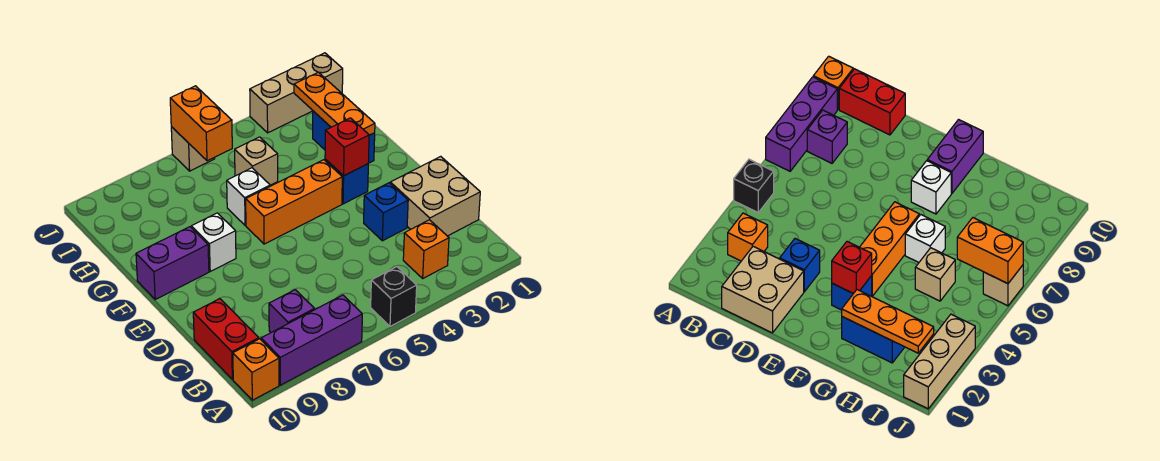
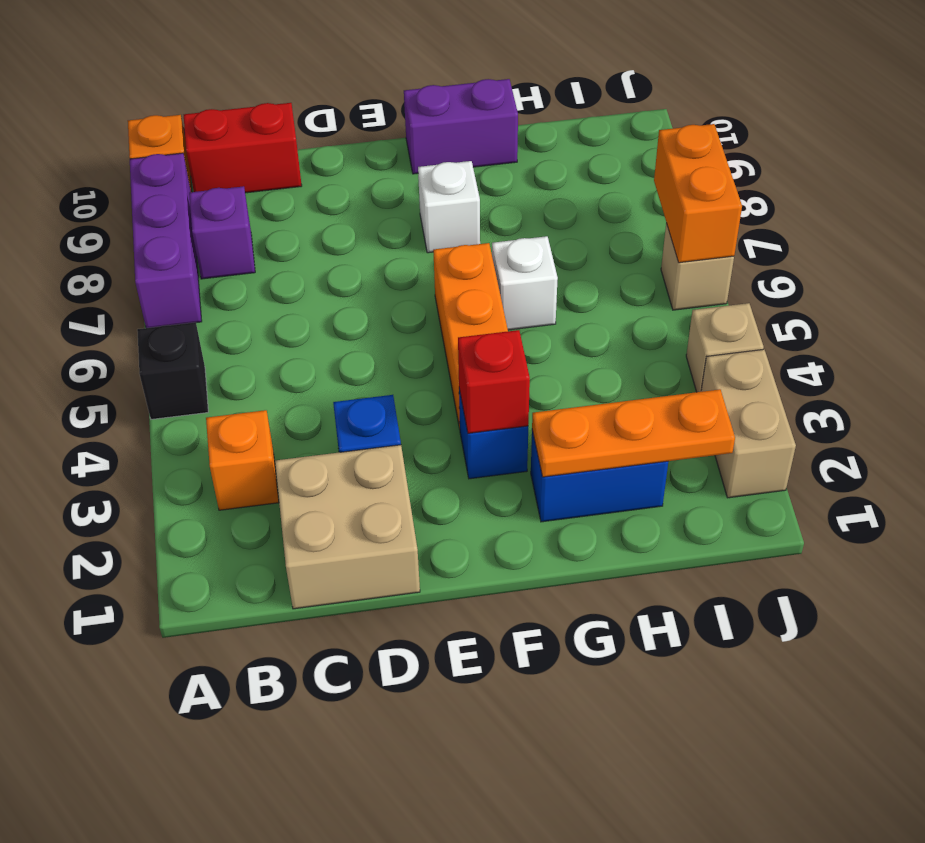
purple brick F9:F10 level 1 -> purple brick F10:G10 level 1
tan brick H5 level 1 -> tan brick J4 level 1
orange brick I6:J6 level 2 -> orange brick J6:J7 level 2
tan brick J1:J3 level 1 -> tan brick J2:J3 level 1

